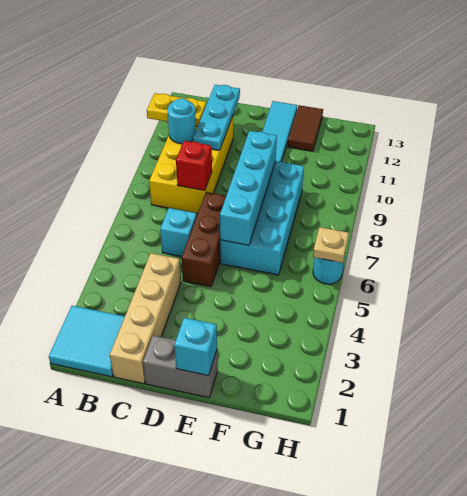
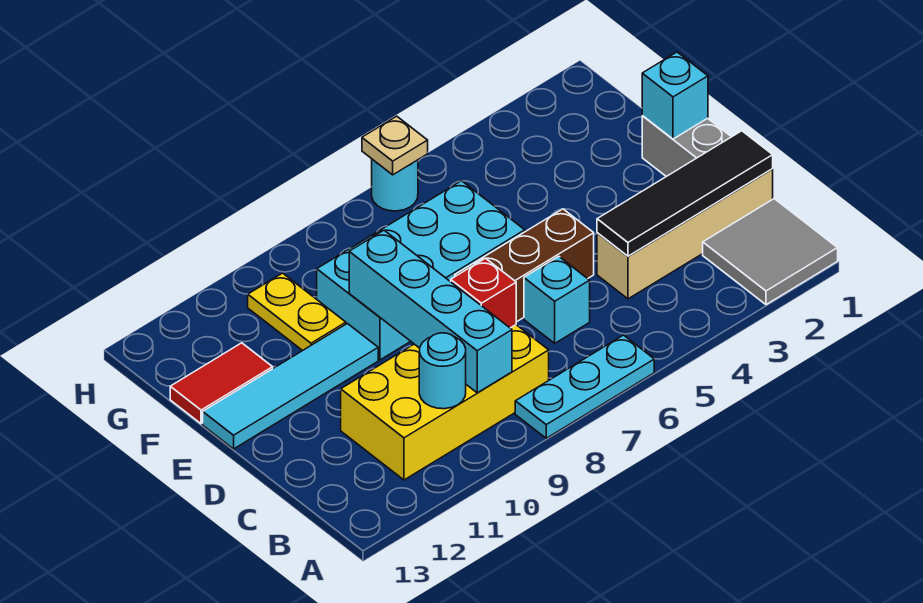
cyan tile A1:B2 level 1 -> grey tile A1:B2 level 1
yellow plate A11:B11 level 2 -> yellow plate F10:G10 level 1
none -> black tile C1:C4 level 2
cyan plate C10:C12 level 2 -> cyan plate A6:A8 level 1
cyan brick E6:E9 level 2 -> cyan brick B9:E9 level 2
brown tile F12:F13 level 1 -> red tile F12:F13 level 1

